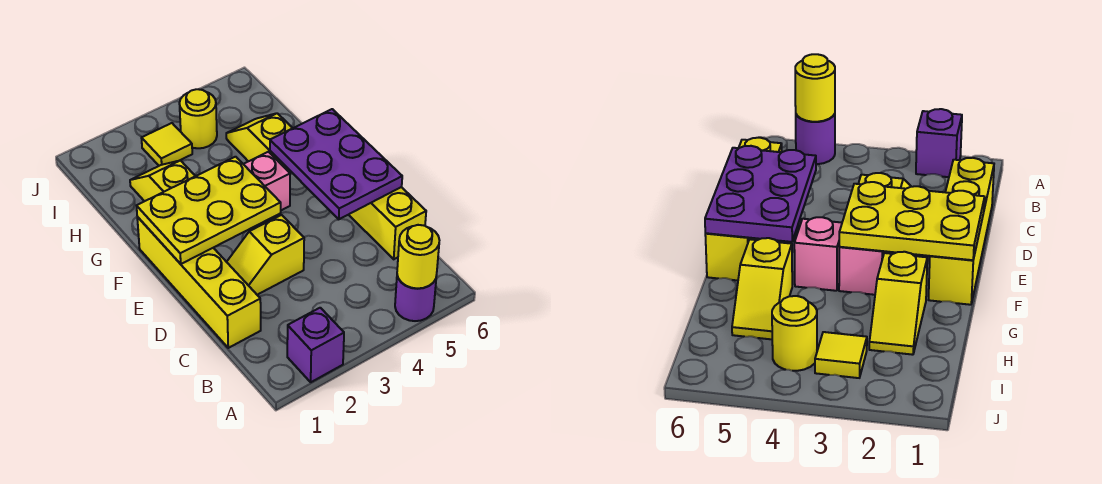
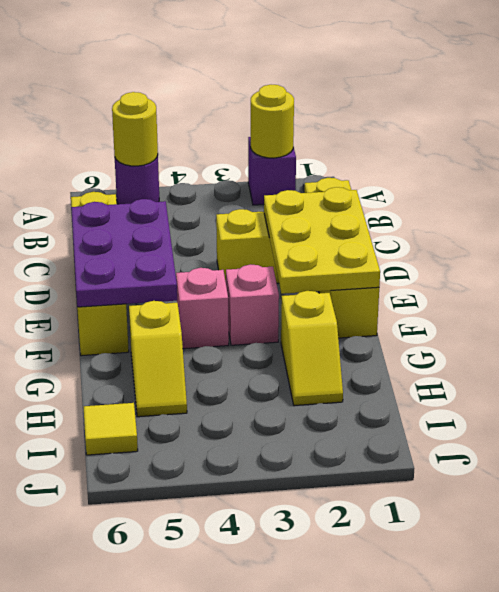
yellow plate E1:F3 level 2 -> yellow plate D1:F2 level 2
yellow tile I3 level 1 -> yellow tile I6 level 1
yellow round brick I4 level 1 -> yellow round brick A2 level 2

